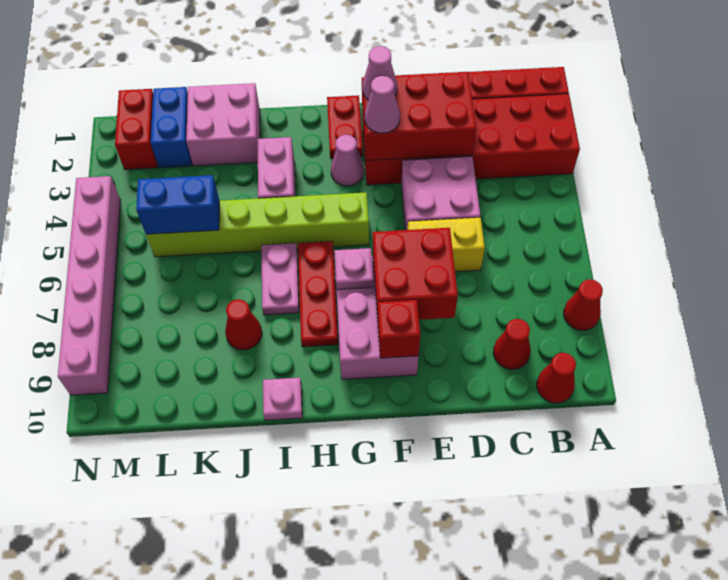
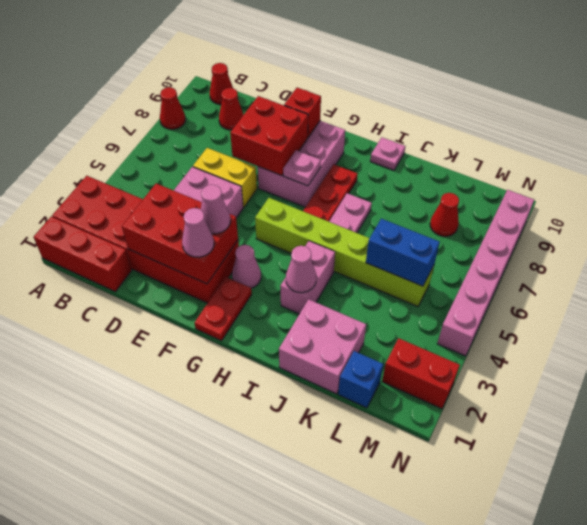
none -> pink cone I3 level 2
red cone J8 level 1 -> red cone L8 level 1
blue brick L1:L2 level 1 -> blue brick L1 level 1
red brick M1:M2 level 1 -> red brick M2:N2 level 1

